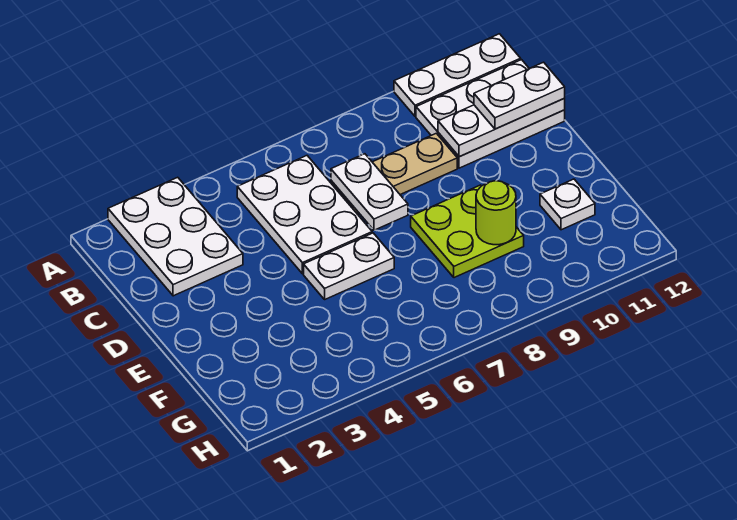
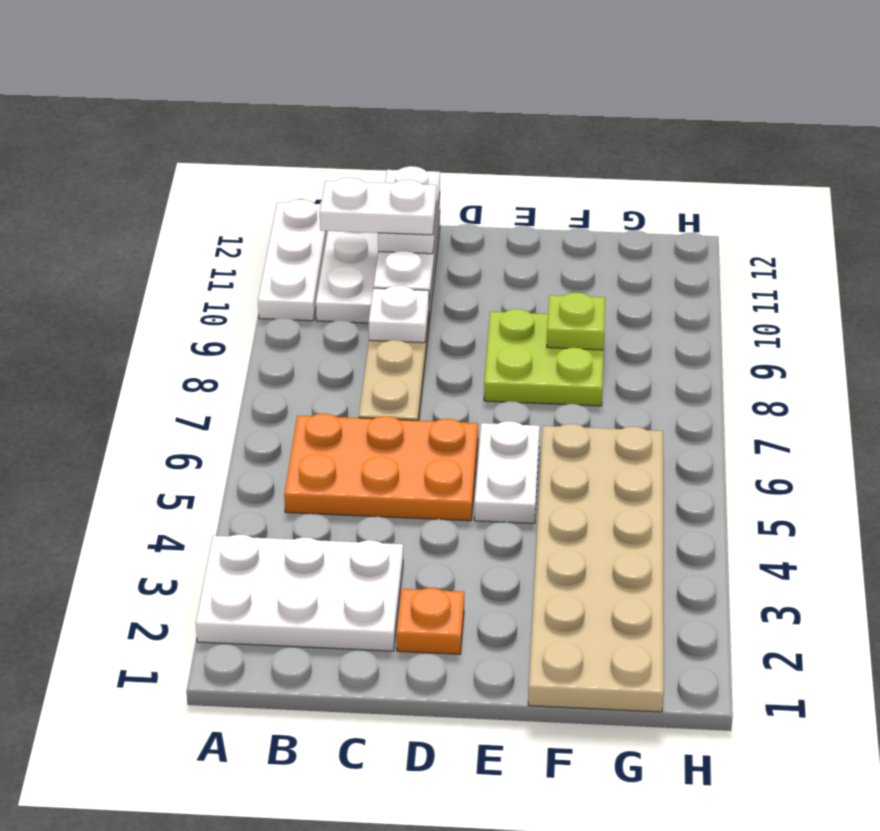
white plate B5:D6 level 1 -> orange plate B5:D6 level 1
white plate C7:D7 level 2 -> white plate B11:C11 level 4
none -> orange plate D2 level 1
none -> tan plate F1:G6 level 1
lime round brick F9 level 2 -> lime plate F9 level 2
white plate F11 level 1 -> white plate C9 level 2

